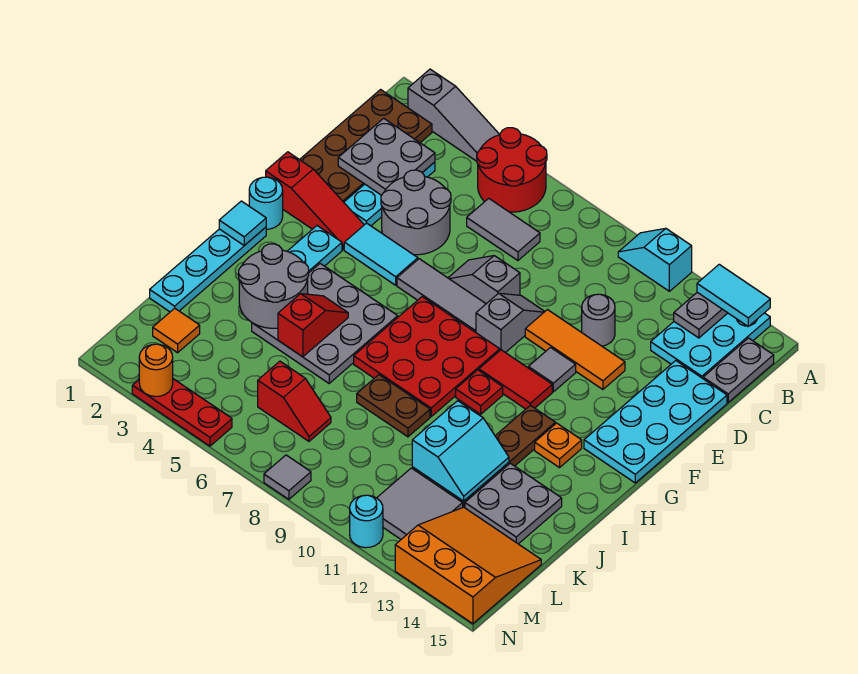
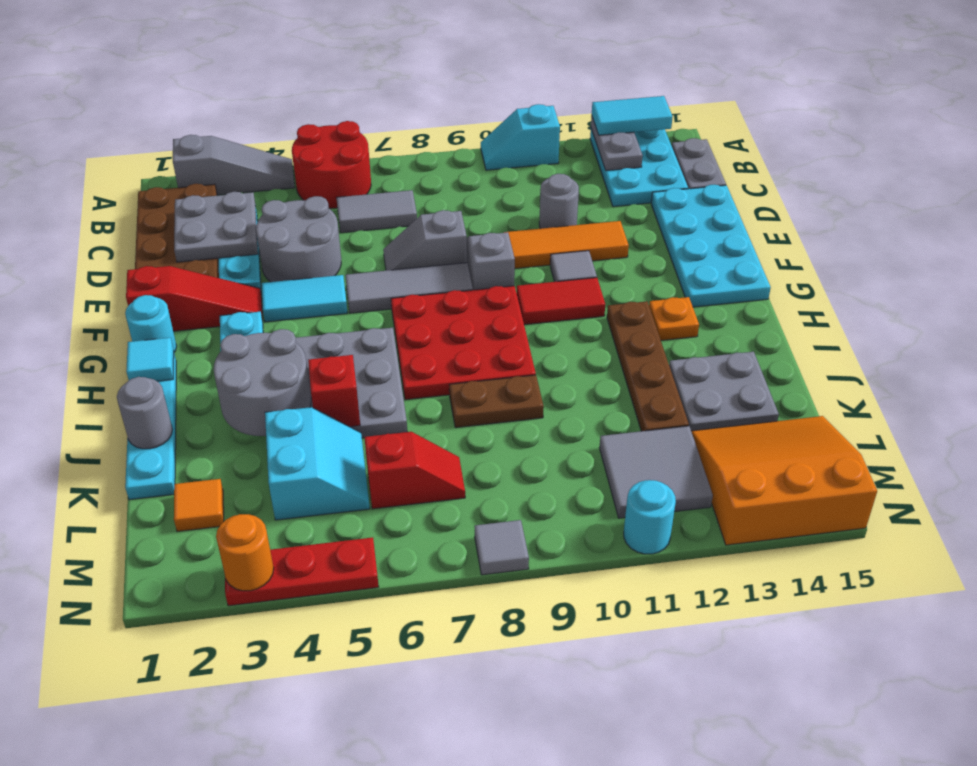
red plate H10 level 1 -> none
none -> grey round brick J1 level 2
cyan slope J11:K12 level 2 top 11 -> cyan slope K4:L5 level 1 top 4

